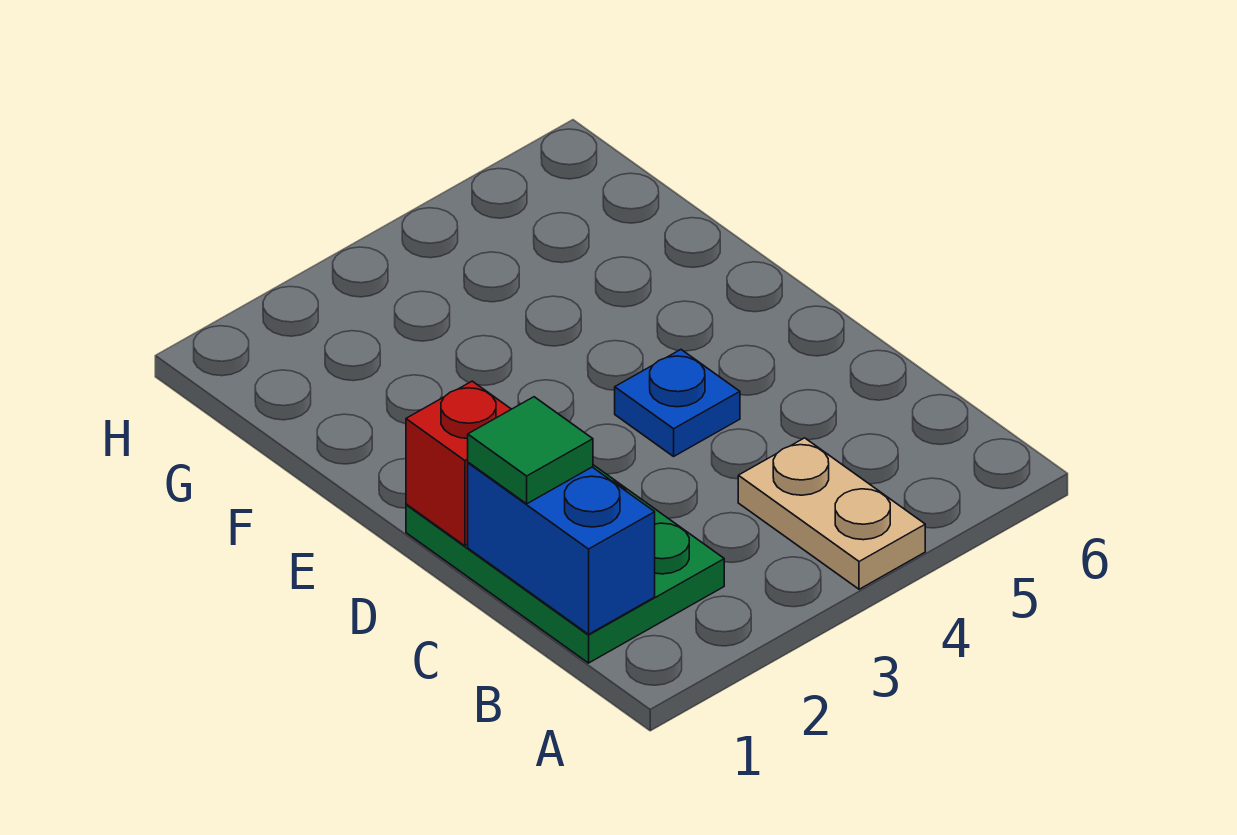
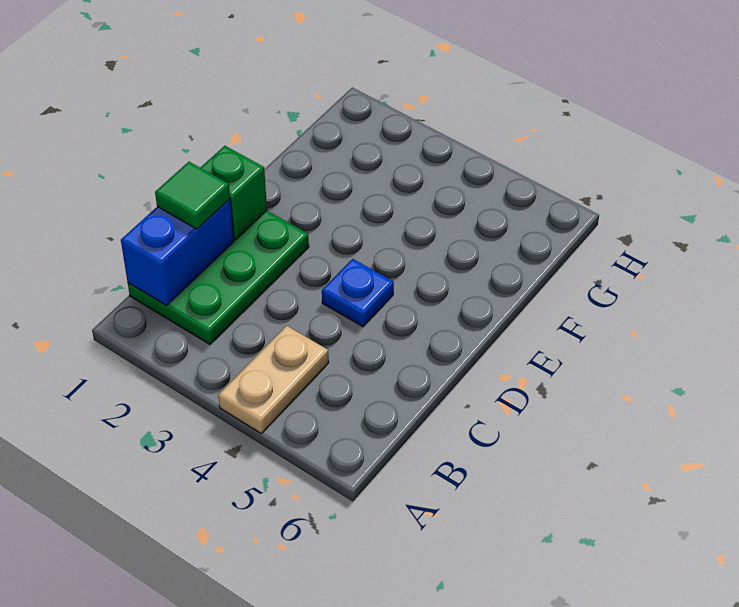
red brick D1 level 2 -> green brick D1 level 2

